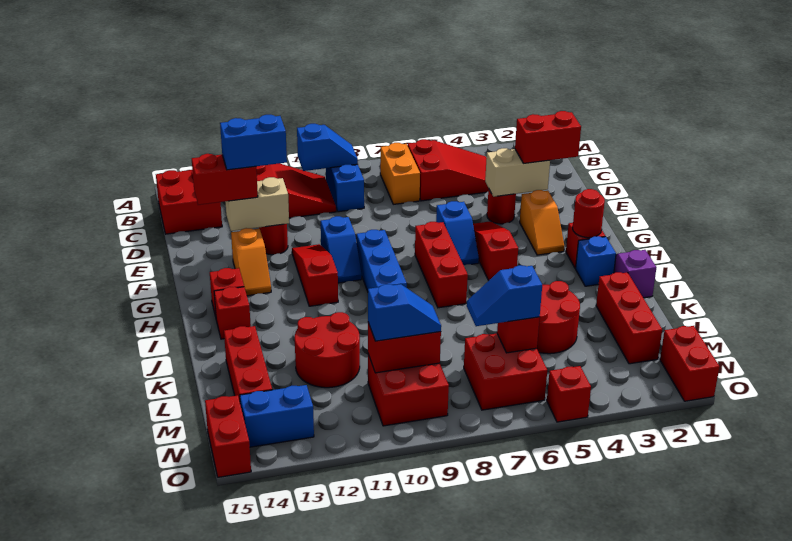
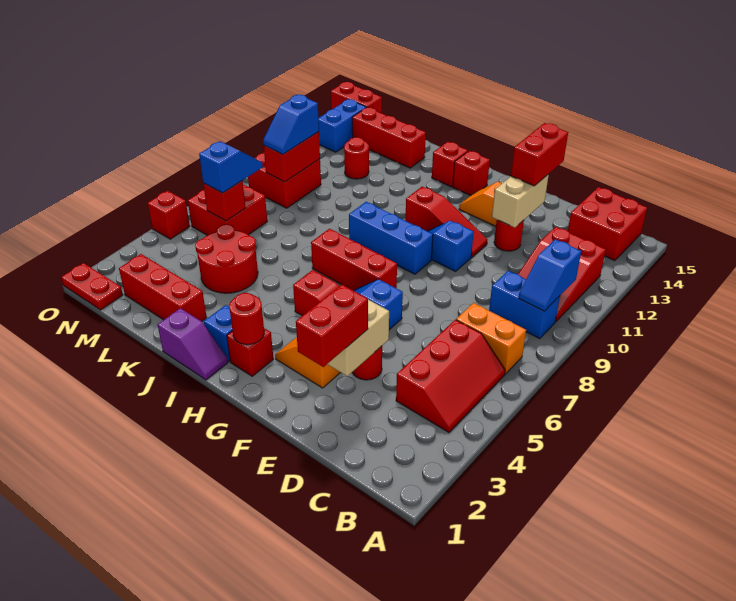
red slope B4:C6 level 1 top 6 -> red slope B4:C6 level 1 top C
blue brick E12:E13 level 4 -> none
red round brick K11:L12 level 1 -> red round brick L12 level 1
red brick N1:O1 level 1 -> red plate N1:O1 level 1

